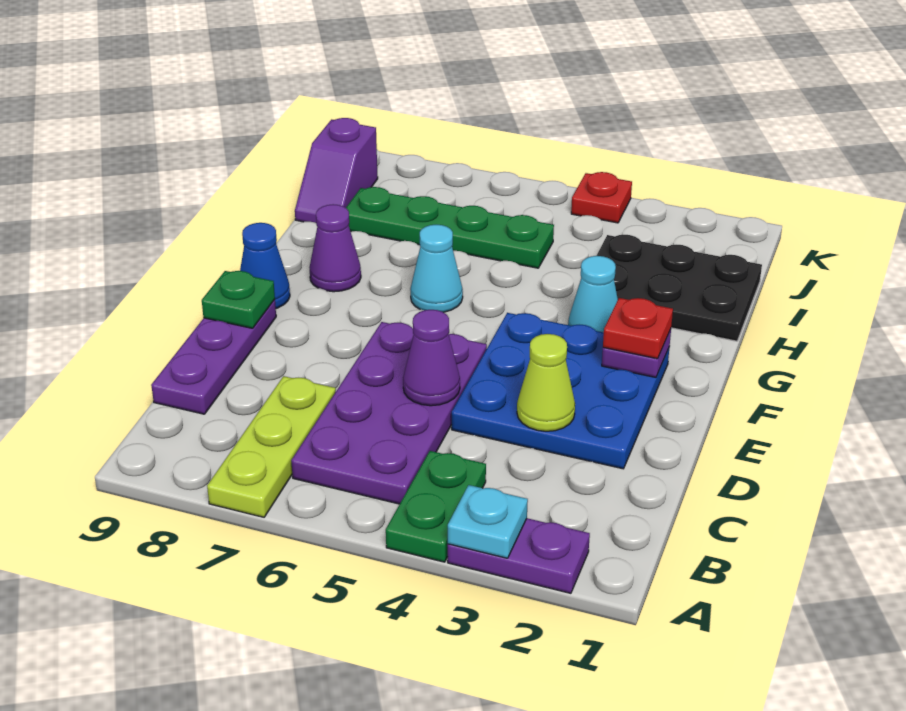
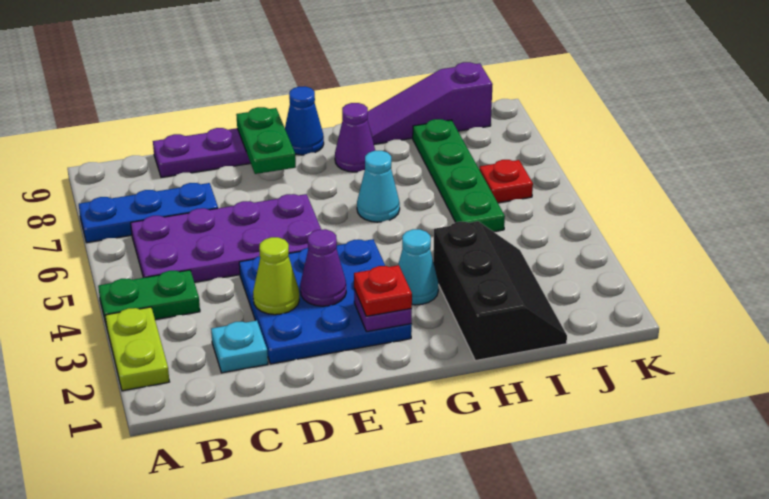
purple plate A2:A3 level 1 -> lime plate A2:A3 level 1
cyan plate A3 level 2 -> cyan plate C2 level 1
lime plate A7:C7 level 1 -> blue plate A7:C7 level 1
purple cone D5 level 2 -> purple cone E3 level 2
green plate E9 level 2 -> green plate E8:E9 level 2
black plate H1:I3 level 1 -> black slope H1:I3 level 1 top H
purple slope I9:J9 level 1 top J -> purple slope H9:J9 level 1 top J
red plate K4 level 1 -> red plate J6 level 1

